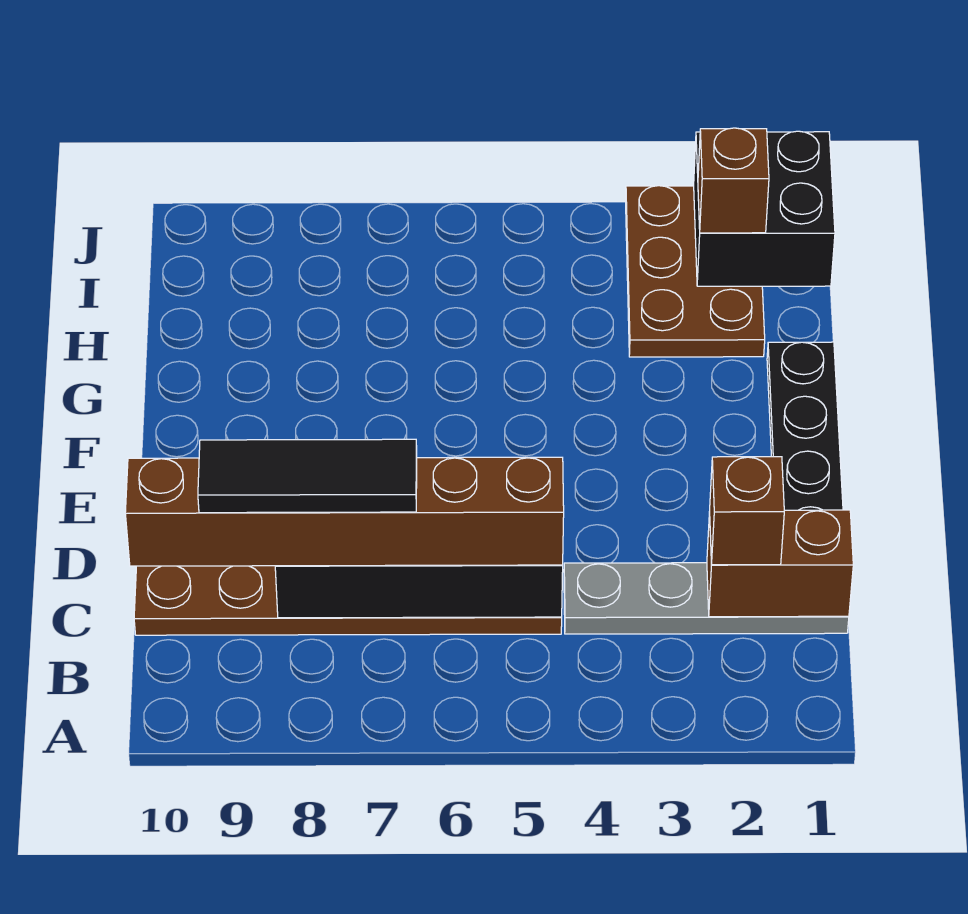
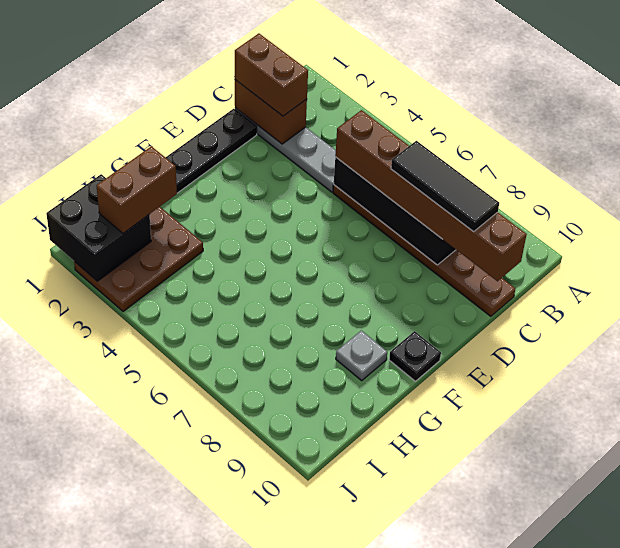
brown brick C2 level 3 -> brown brick C1:C2 level 3
none -> black plate F10 level 1
none -> grey plate G9 level 1
brown brick I2 level 3 -> brown brick H2:I2 level 3

